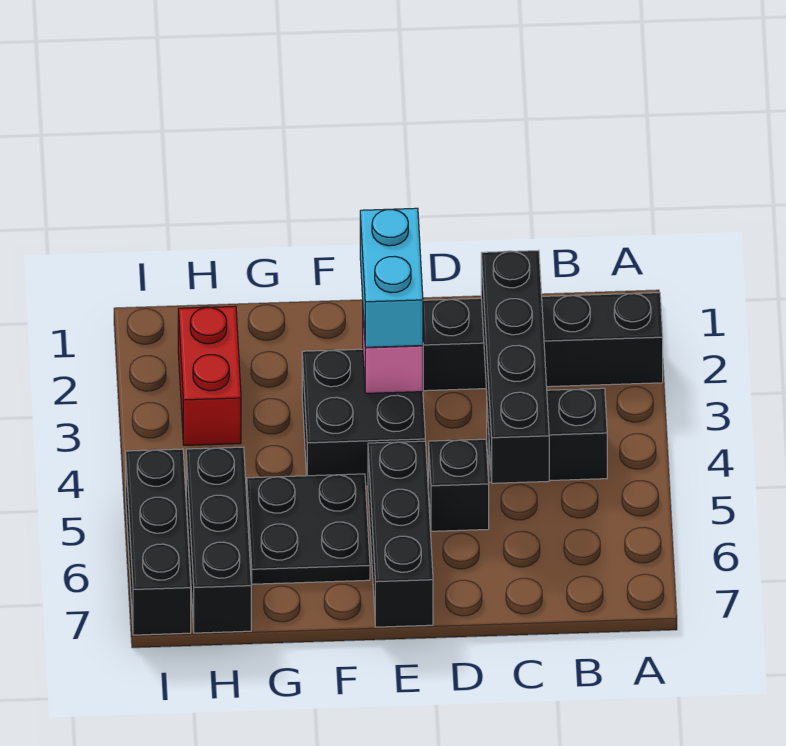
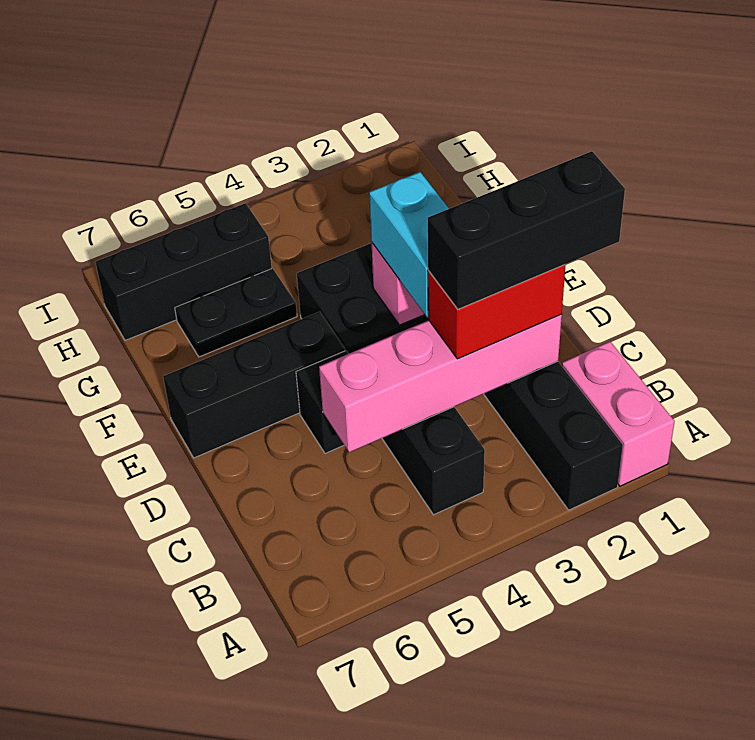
none -> pink brick A1:B1 level 1
black brick C2:C5 level 2 -> pink brick C2:C5 level 2
cyan brick E2:E3 level 3 -> cyan brick D3:E3 level 3
black plate F5:G6 level 1 -> black plate G5:G6 level 1
red brick H2:H3 level 1 -> red brick C2:C3 level 3
black brick I5:I7 level 1 -> black brick C1:C3 level 4

